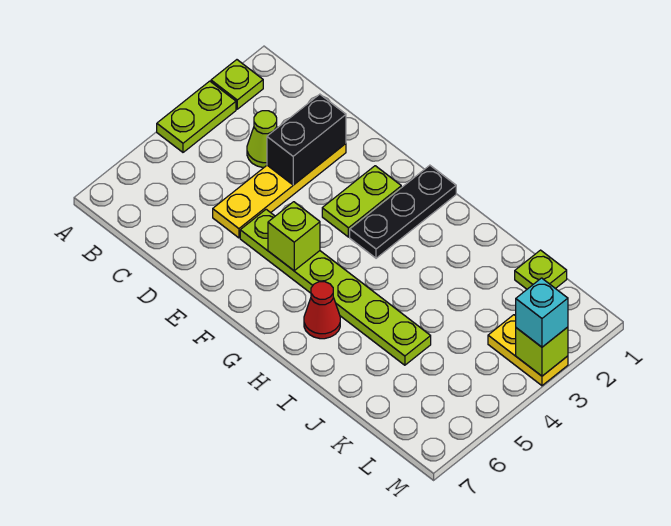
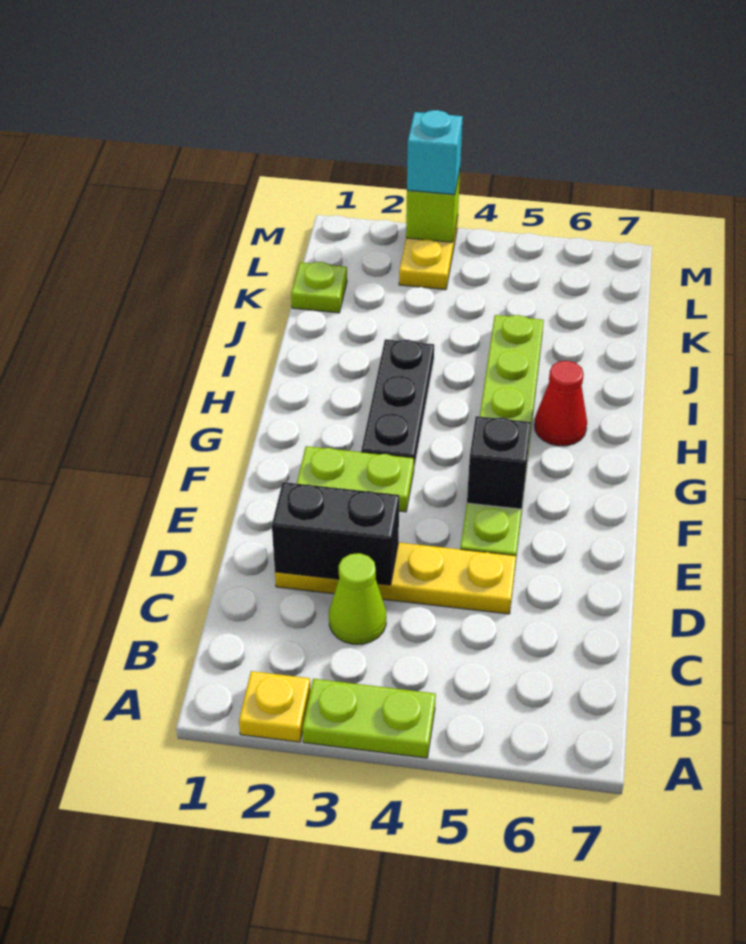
lime plate A2 level 1 -> yellow plate A2 level 1
lime brick F5 level 2 -> black brick F5 level 2
black plate G1:G3 level 1 -> black plate G3:I3 level 1

